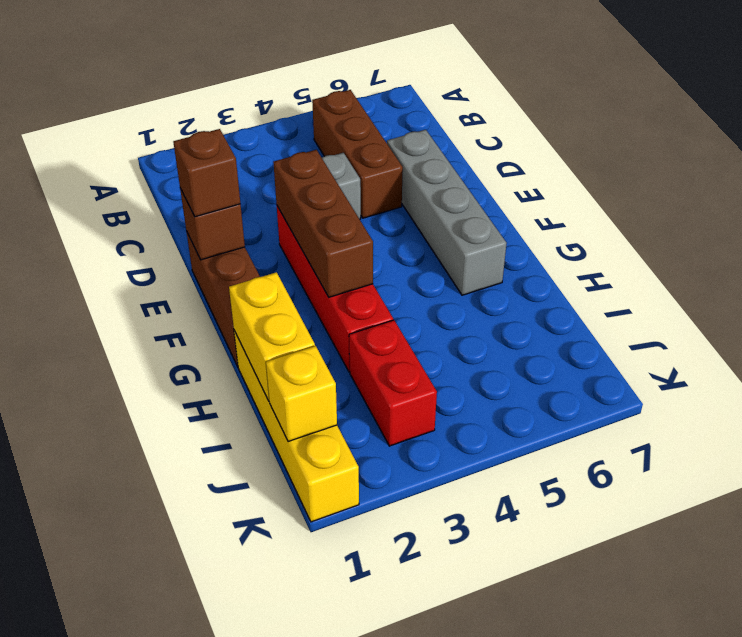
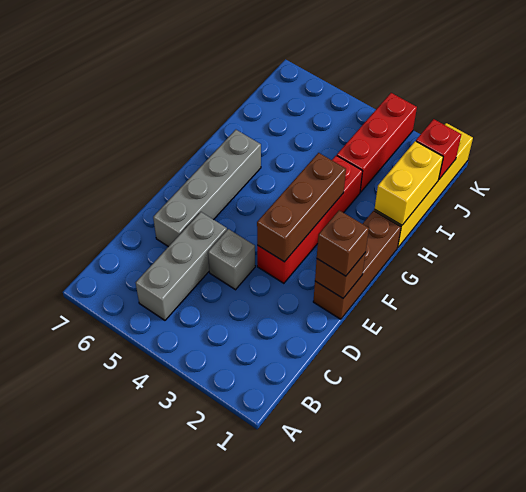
brown brick B5:D5 level 1 -> grey brick B5:D5 level 1
red brick I3:J3 level 1 -> red brick I3:K3 level 1
yellow brick J1 level 2 -> red brick J1 level 2

